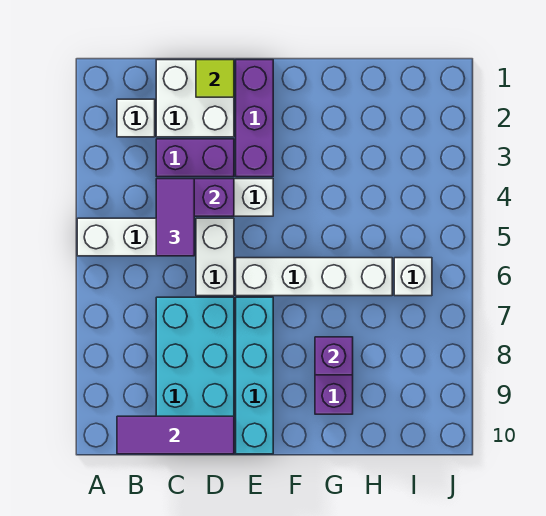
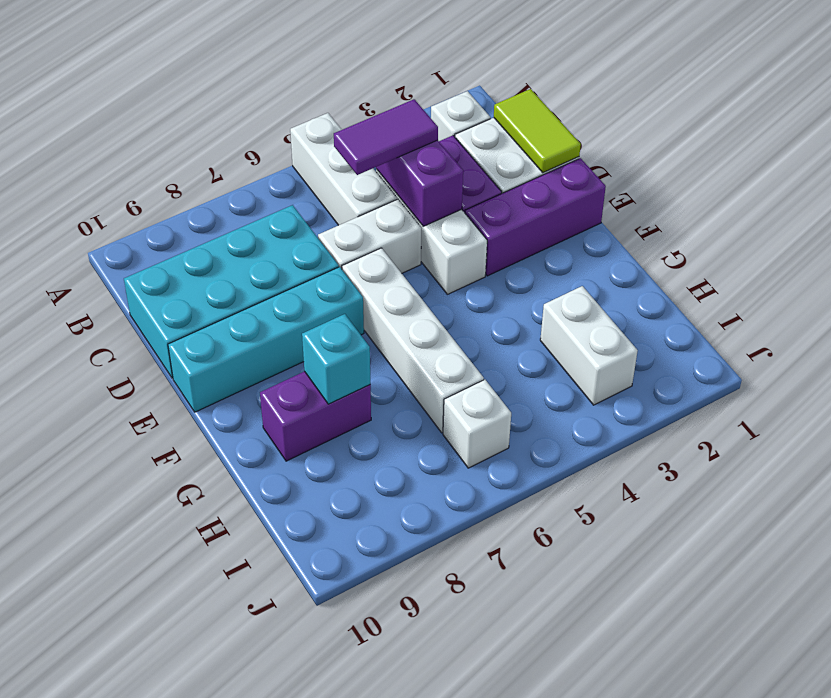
purple tile B10:D10 level 2 -> none
lime tile D1 level 2 -> lime tile C1:D1 level 2
purple brick G8 level 2 -> cyan brick G8 level 2
none -> white brick H3:I3 level 1

